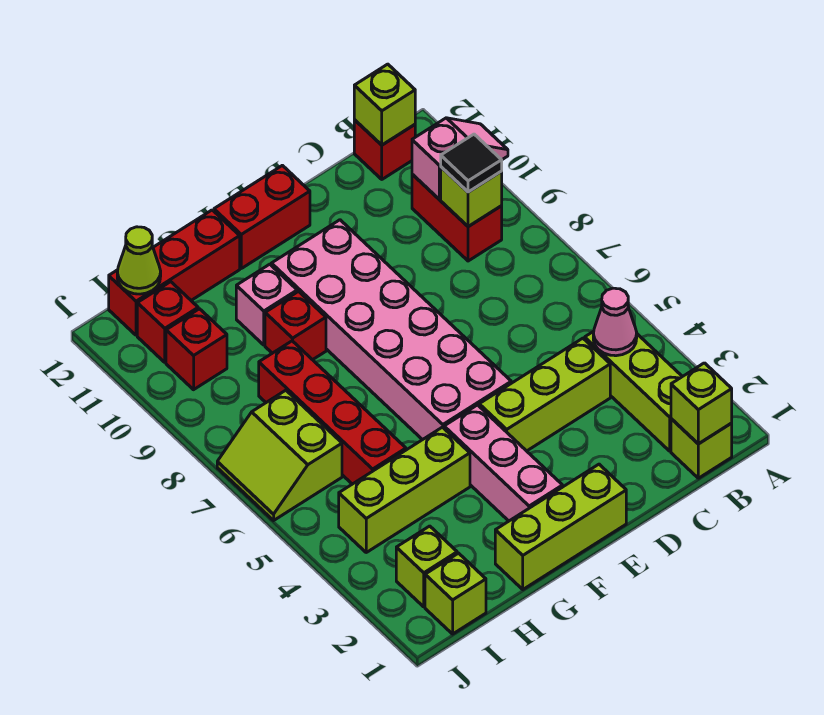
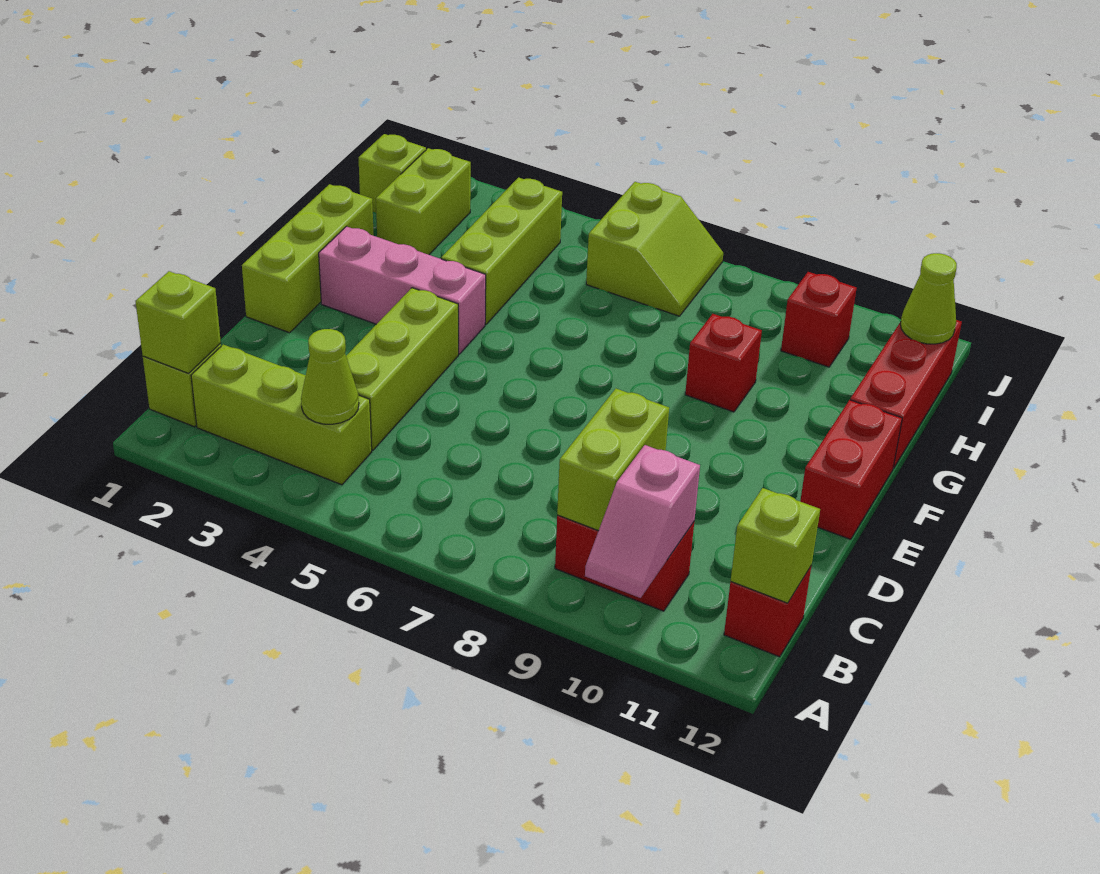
pink cone B4 level 2 -> lime cone B4 level 2
lime brick B9 level 2 -> lime brick B9:C9 level 2
black tile B9 level 3 -> none
pink brick E5:F10 level 1 -> none
pink brick G10 level 1 -> none
red brick H5:H8 level 1 -> none
lime brick I2 level 1 -> lime brick H2:I2 level 1
lime slope I6:J7 level 1 top I -> lime slope I6:J7 level 1 top 6
red brick I11 level 1 -> none

